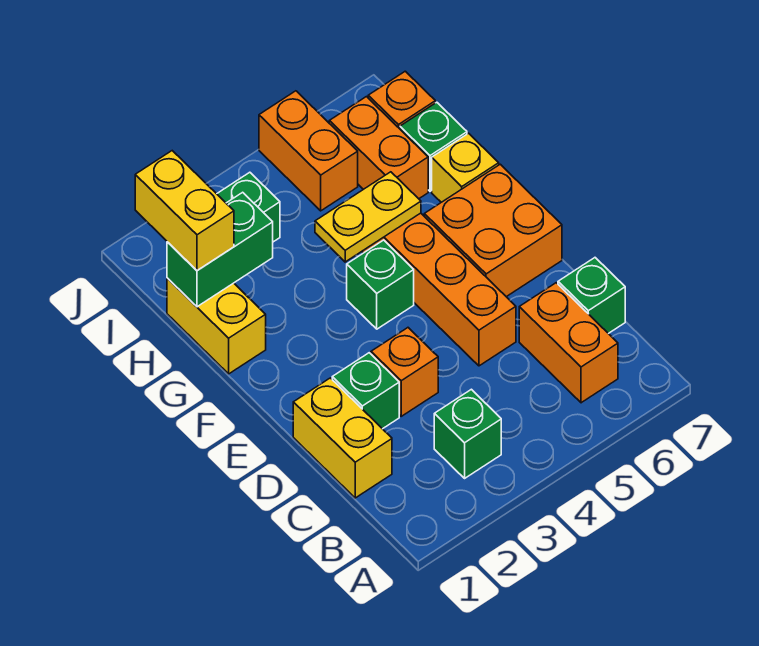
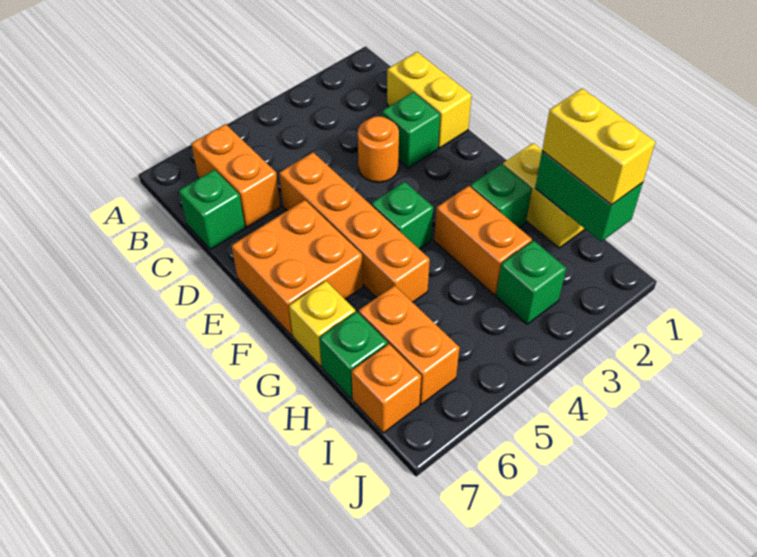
green brick B3 level 1 -> green brick G2 level 1
orange brick D3 level 1 -> orange round brick D3 level 1
yellow plate G4:G5 level 2 -> none
green brick H1:H2 level 2 -> green brick H1:I1 level 2
orange brick I5:J5 level 1 -> orange brick G3:H3 level 1

